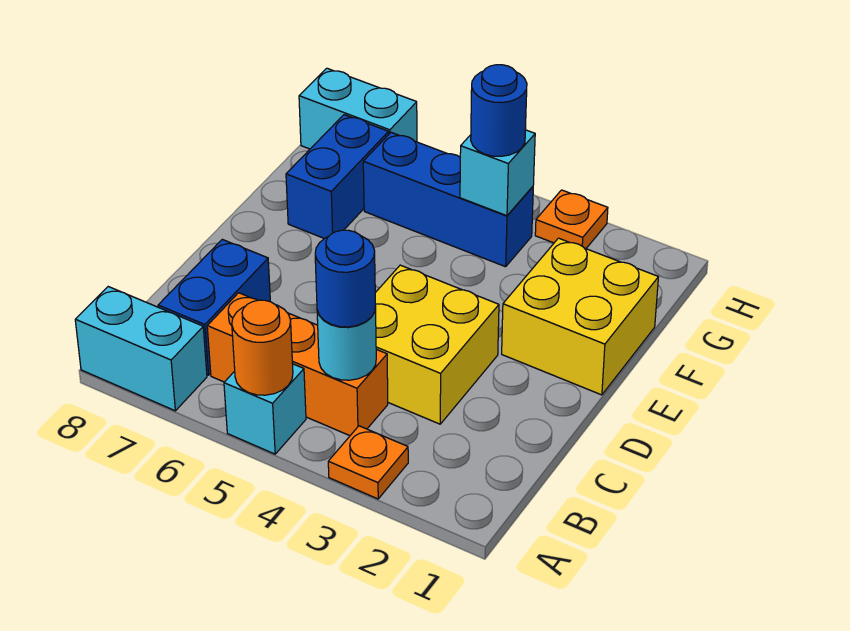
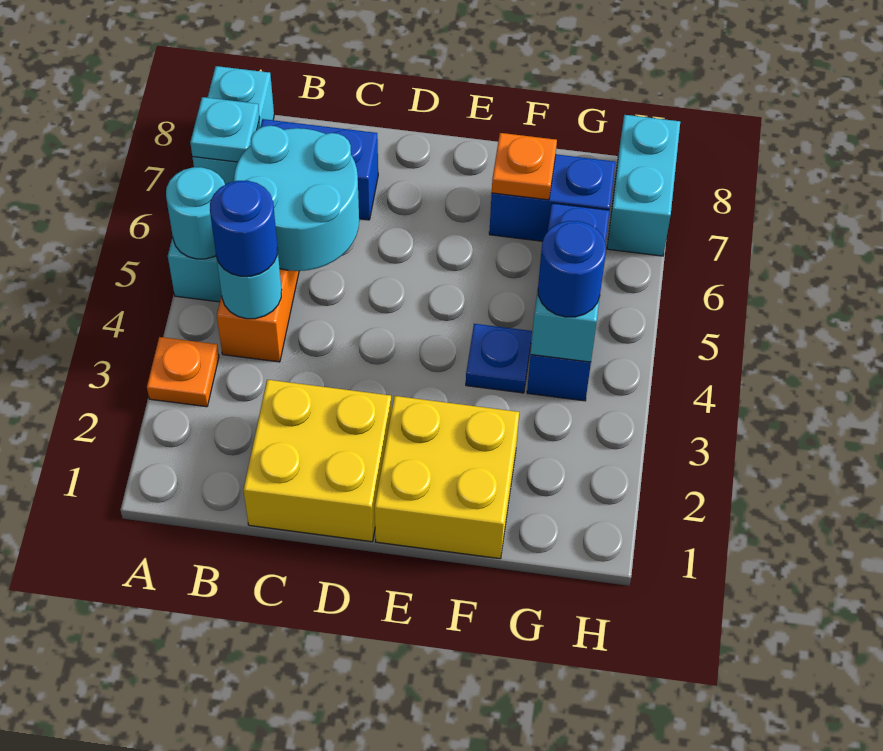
orange round brick A5 level 2 -> cyan round brick A5 level 2
none -> cyan plate A7 level 2
none -> cyan round brick B5:C6 level 2
yellow brick C3:D4 level 1 -> yellow brick C1:D2 level 1
none -> blue plate F4 level 1
orange plate H3 level 1 -> orange plate F7 level 2

